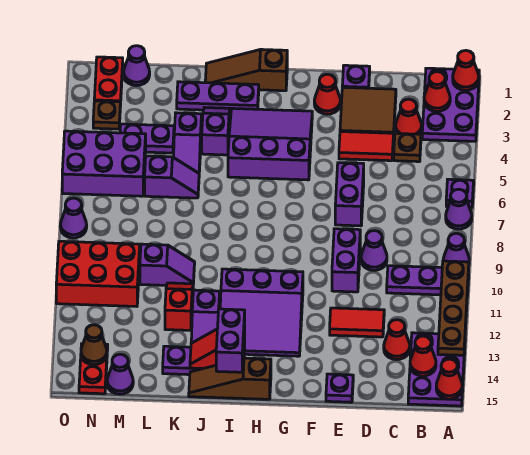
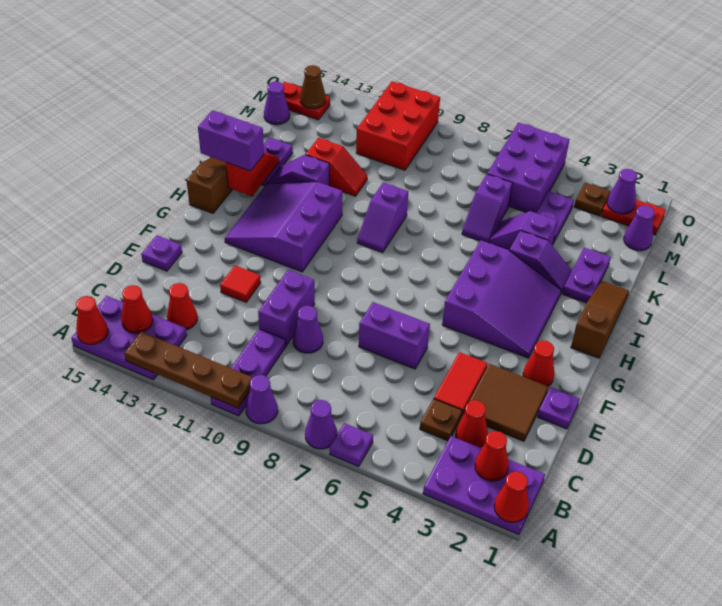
red tile D12:E12 level 1 -> red tile E12 level 1
purple brick E9:E10 level 1 -> purple brick D10:E10 level 1
purple plate I2:K2 level 1 -> purple plate J2:K2 level 1
purple slope K10:L10 level 1 top L -> purple slope I9:J9 level 1 top J
purple cone O8 level 1 -> purple cone N2 level 2

